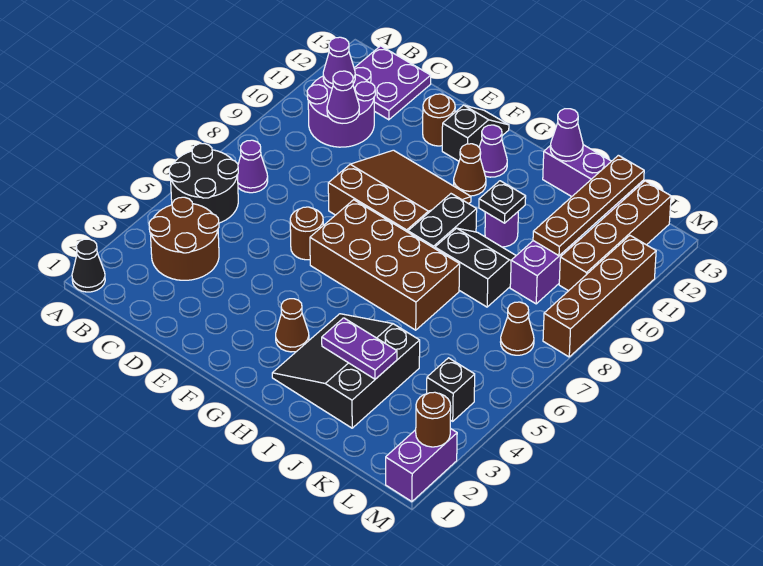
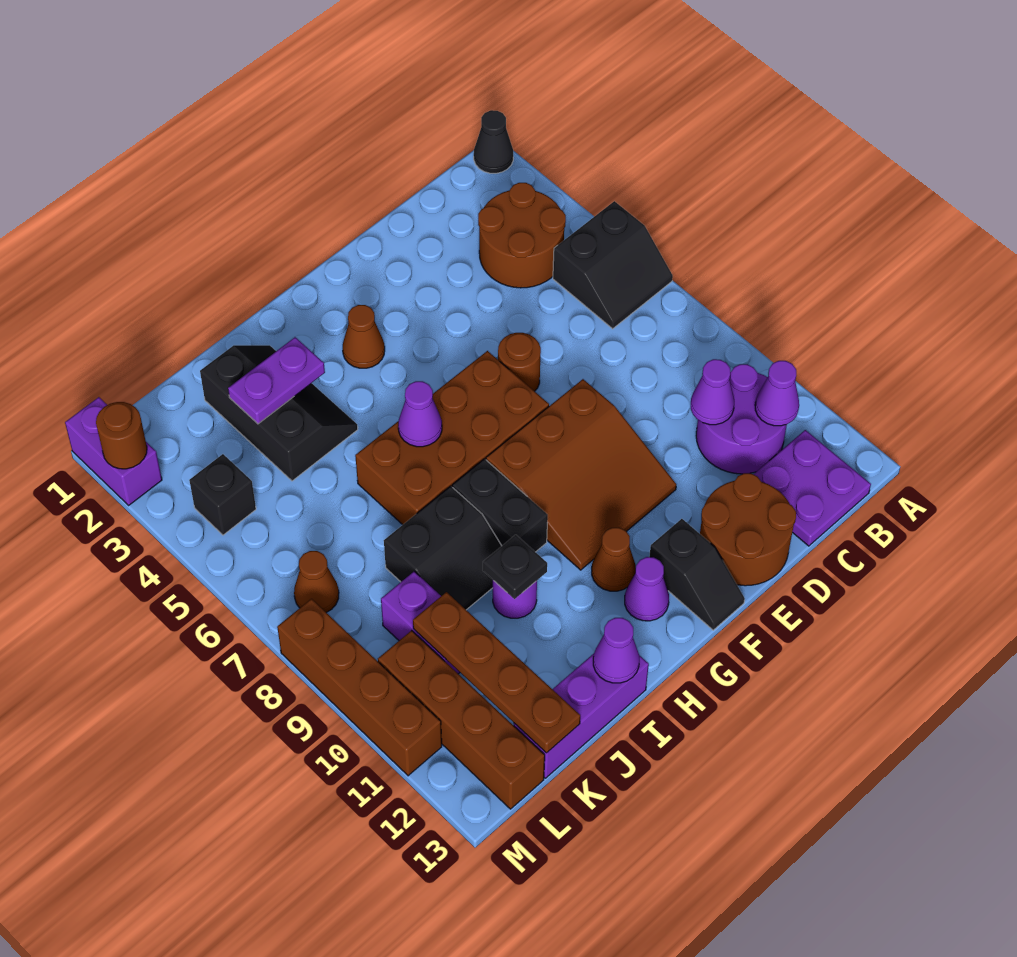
black round brick A5:B6 level 1 -> black slope A5:B6 level 1 top 5
purple cone B7 level 1 -> purple cone H6 level 2
brown round brick E12 level 1 -> brown round brick D12:E13 level 1
black slope H2:J4 level 1 top J -> black slope I2:J4 level 1 top J

